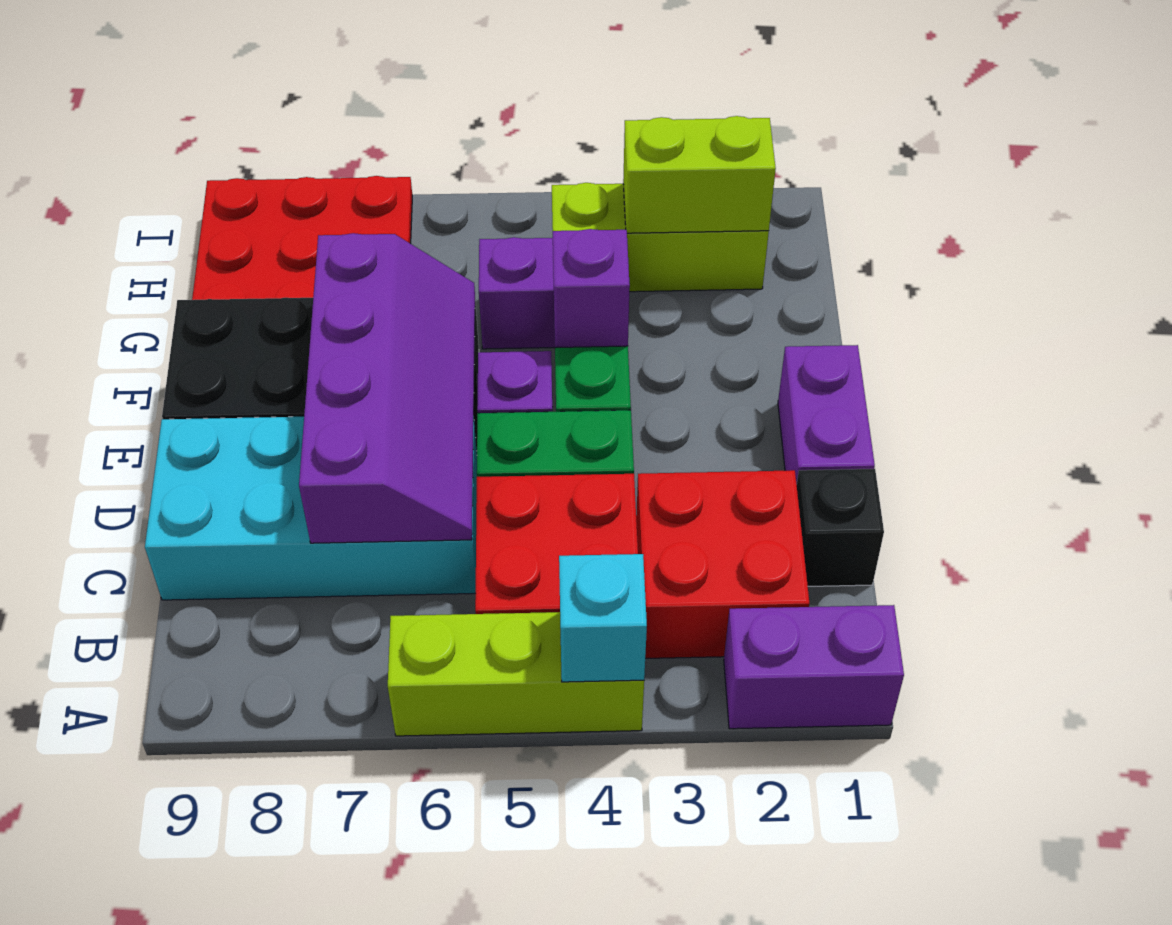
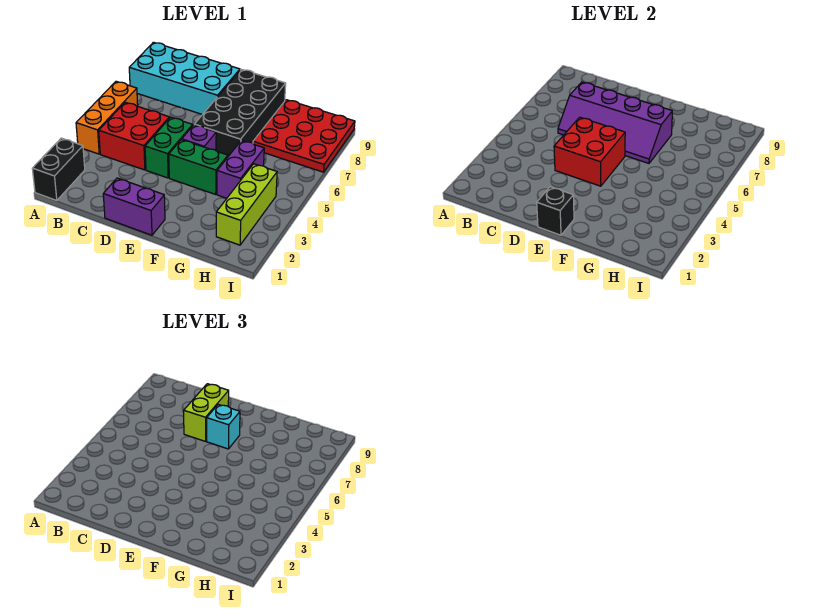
purple brick A1:A2 level 1 -> black brick A1:A2 level 1
lime brick A4:A6 level 1 -> orange brick A4:A6 level 1
cyan brick A4 level 2 -> cyan brick E7 level 3
red brick B2:C3 level 1 -> red brick D4:E5 level 2
black brick C1 level 1 -> black brick E1 level 2
cyan brick C6:D9 level 1 -> cyan brick A8:D9 level 1
purple brick F4 level 2 -> none
lime brick H2:H3 level 2 -> lime brick D7:D8 level 3

